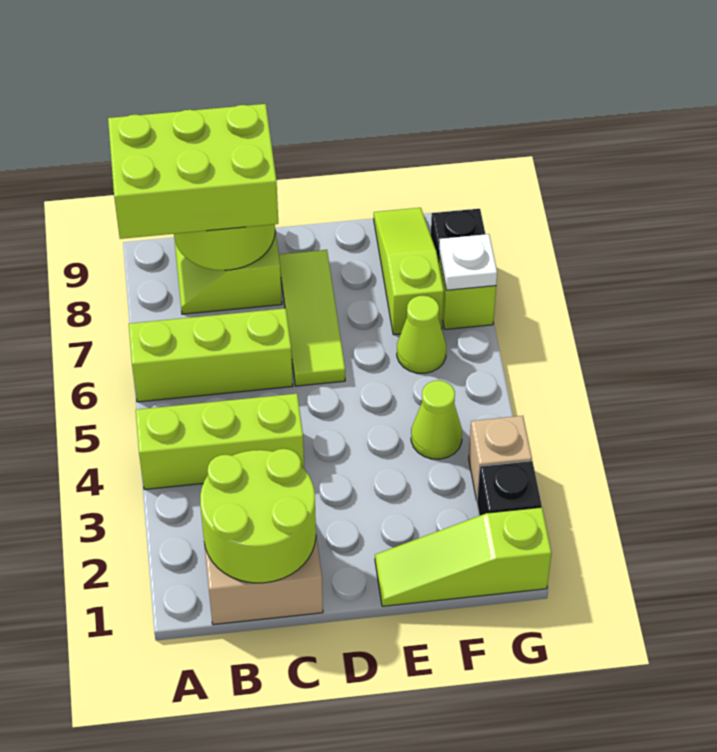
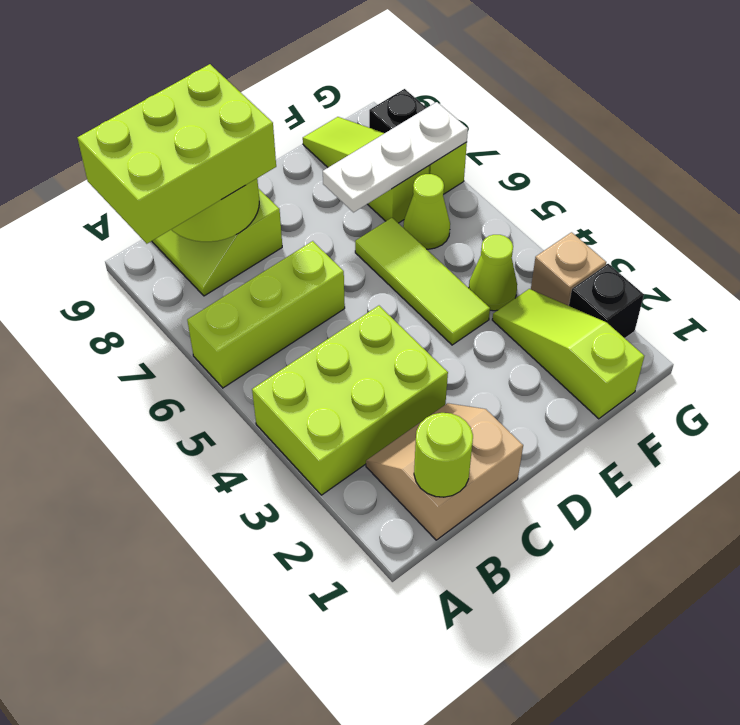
lime brick A4:C4 level 1 -> lime brick A3:C4 level 1
lime round brick B1:C2 level 2 -> lime round brick B1 level 2
lime tile D6:D8 level 1 -> lime tile E4:E6 level 1
lime slope E1:G1 level 1 top G -> lime slope F1:F3 level 1 top 1
white plate G7 level 2 -> white plate E7:G7 level 2

